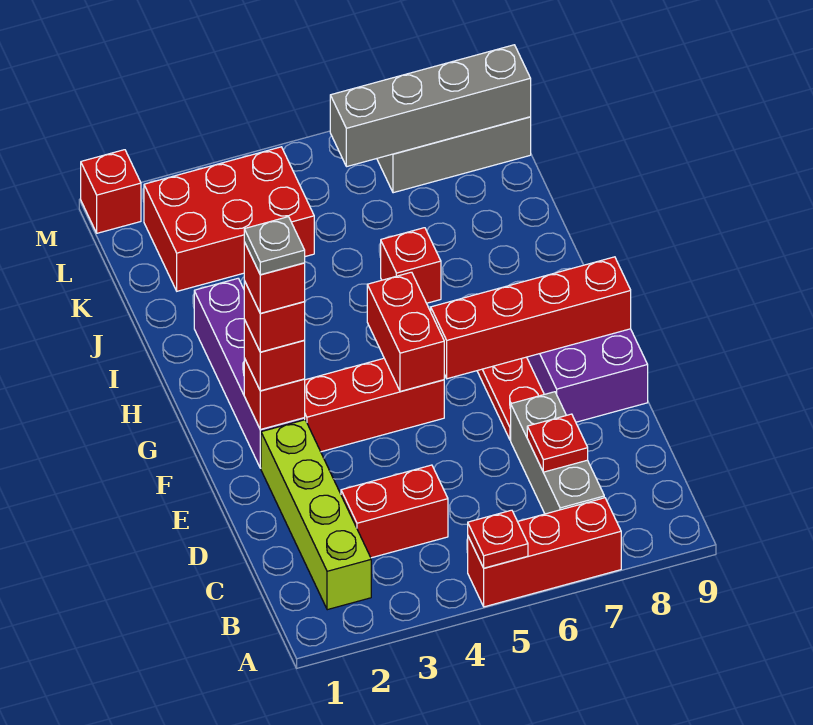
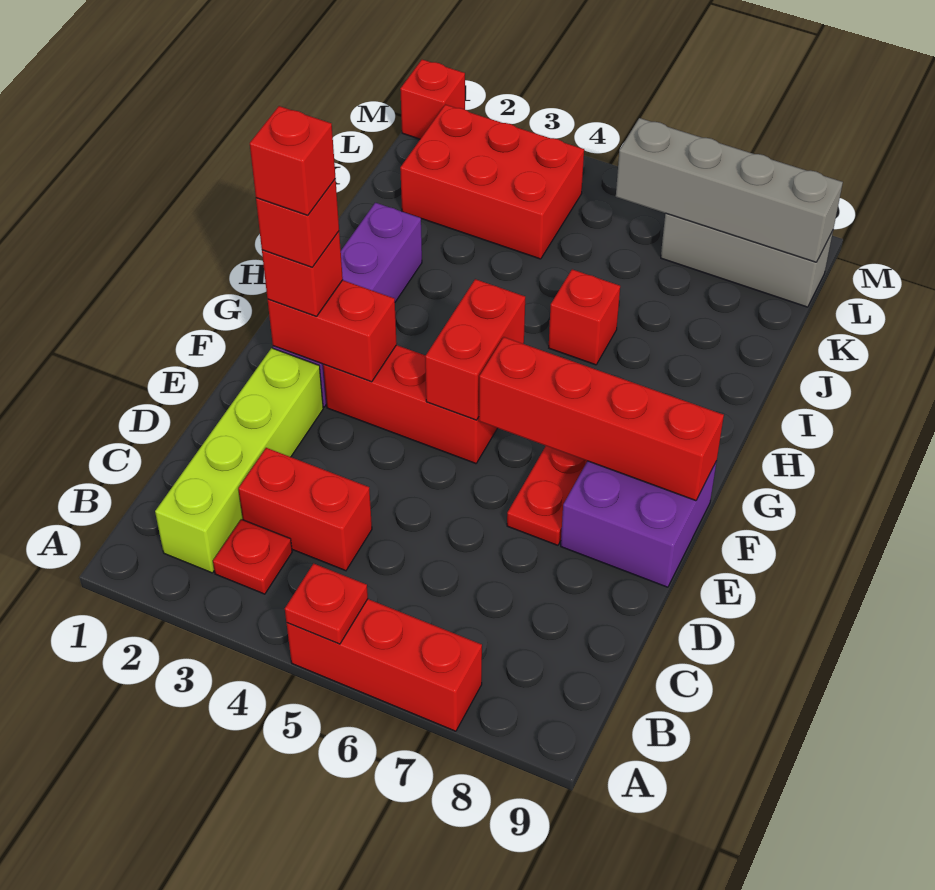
grey brick B7:D7 level 1 -> none
red plate C7 level 2 -> red plate B3 level 1
red brick F2 level 2 -> red brick F2:F3 level 2
grey plate F2 level 6 -> none

